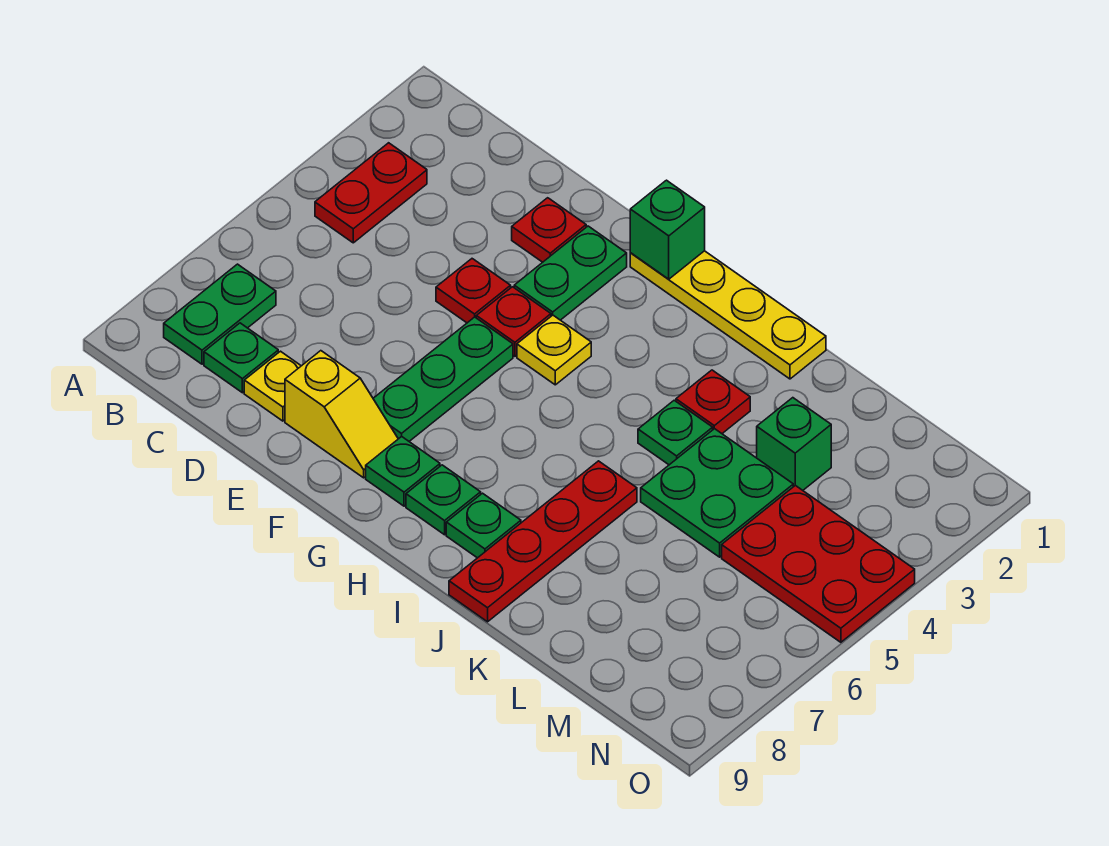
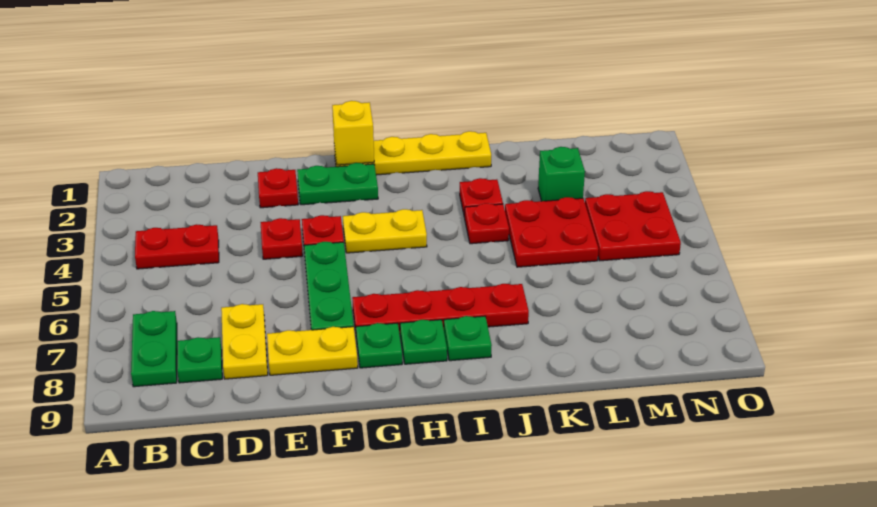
red plate B3:B4 level 1 -> red plate B4:C4 level 1
yellow plate D8 level 1 -> yellow plate D7:D8 level 1
yellow slope E8:F8 level 1 top E -> yellow plate E8:F8 level 1
green plate F2:F3 level 1 -> green plate F2:G2 level 1
green brick G1 level 2 -> yellow brick G1 level 2
yellow plate G4 level 1 -> yellow plate G4:H4 level 1
green plate J4 level 1 -> red plate J4 level 1
red plate J6:J9 level 1 -> red plate G7:J7 level 1
green plate K4:L5 level 1 -> red plate K4:L5 level 1
red plate M4:O5 level 1 -> red plate M4:N5 level 1

